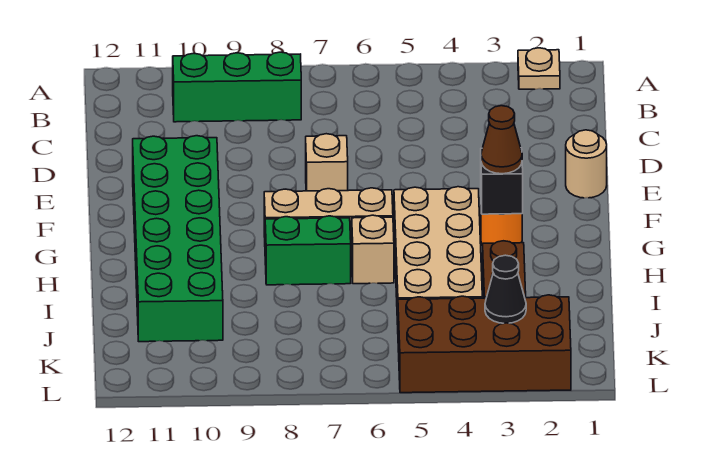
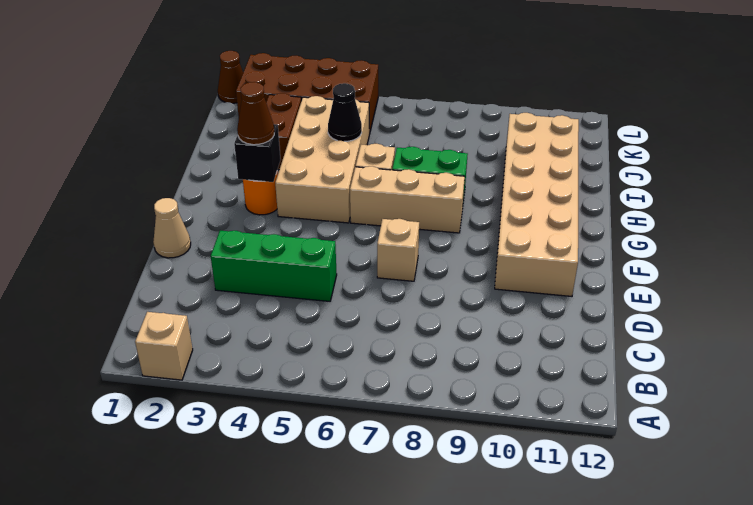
tan plate A2 level 1 -> tan brick A2 level 1
green brick B8:B10 level 1 -> green brick D3:D5 level 1
tan round brick E1 level 1 -> tan cone E1 level 1
green brick E10:J11 level 1 -> tan brick E10:J11 level 1
black cone K3 level 2 -> black cone I5 level 2
none -> brown cone L1 level 1

